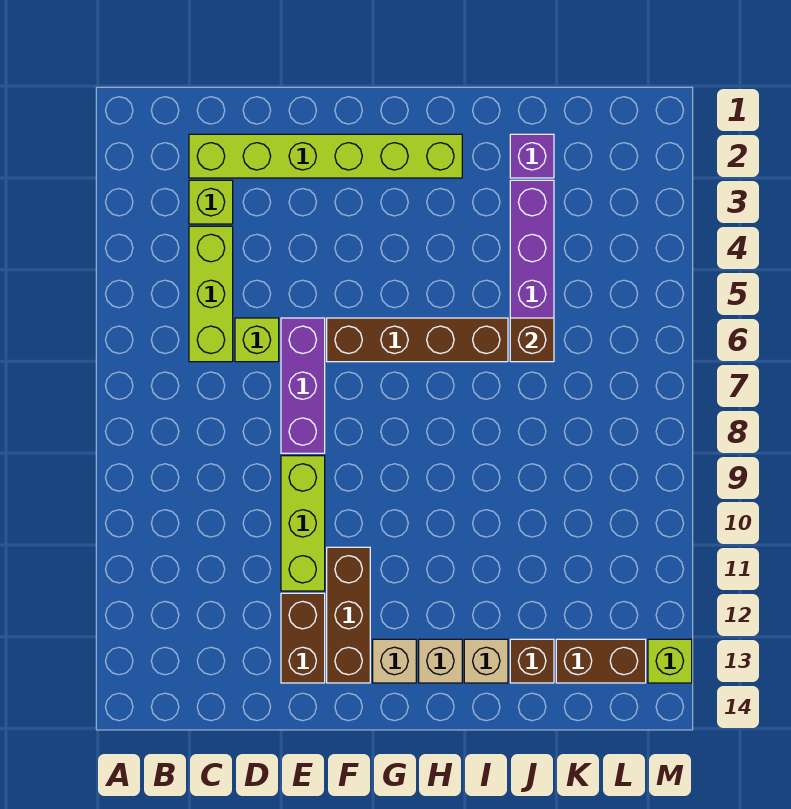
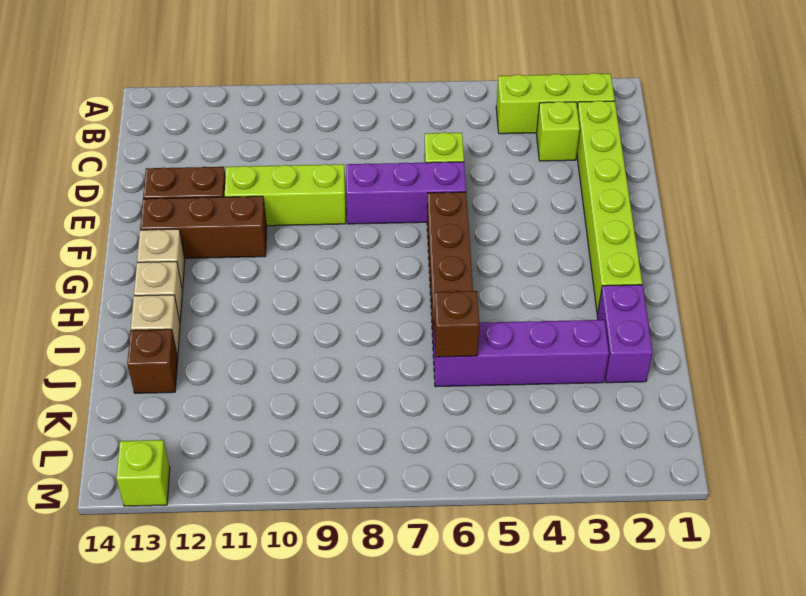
lime brick C4:C6 level 1 -> lime brick B2:B4 level 1
purple brick J2 level 1 -> purple brick I2:J2 level 1
brown brick K13:L13 level 1 -> none

